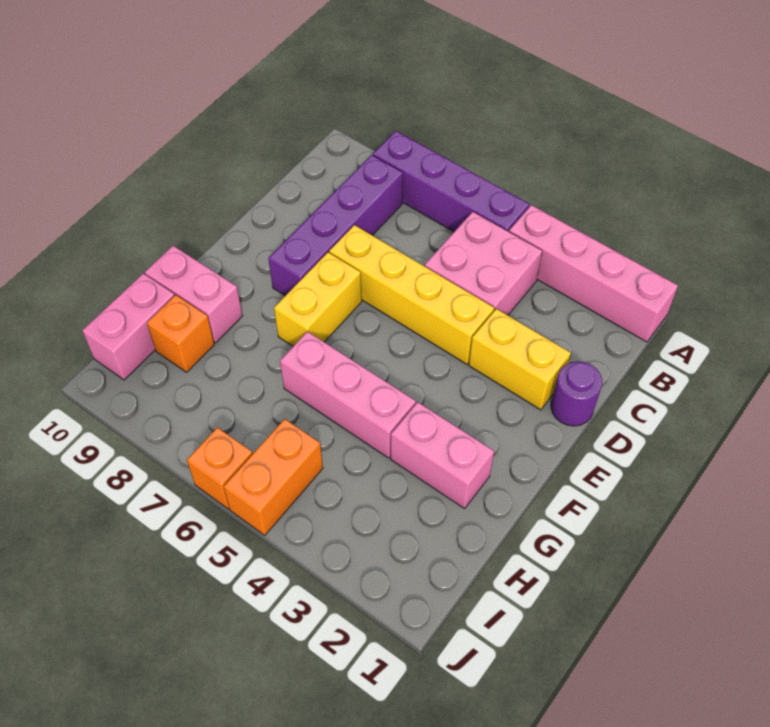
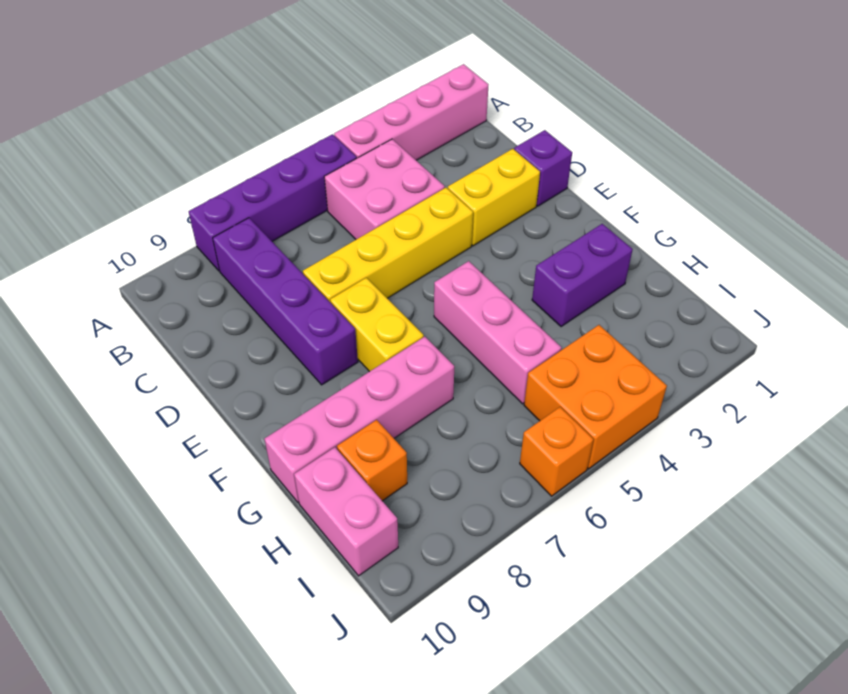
purple round brick D1 level 1 -> purple brick D1 level 1
pink brick G2:G3 level 1 -> purple brick G2:G3 level 1
pink brick G4:G6 level 1 -> pink brick F5:H5 level 1
pink brick G9:G10 level 1 -> pink brick G7:G10 level 1
orange brick I5:J5 level 1 -> orange brick I4:J5 level 1

